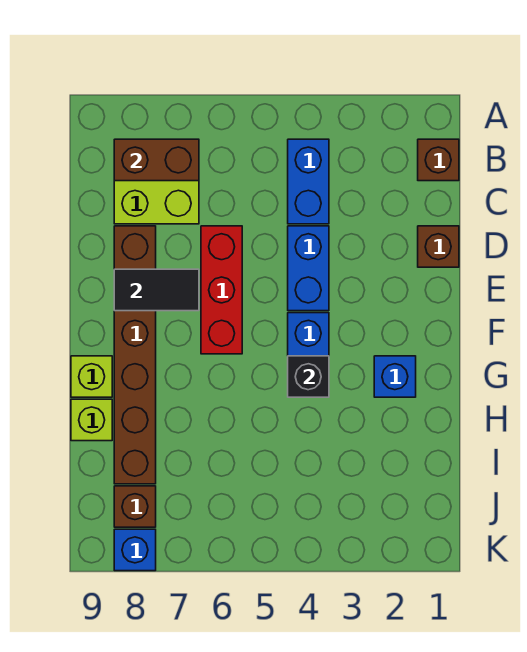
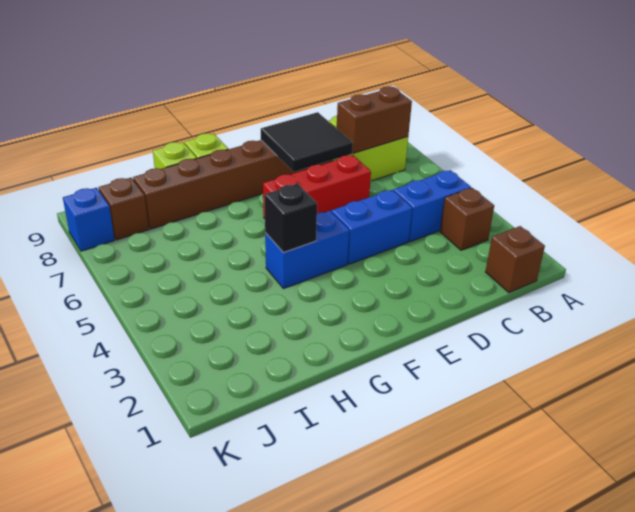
brown brick B7:B8 level 2 -> brown brick B7:C7 level 2
brown brick D1 level 1 -> brown brick B3 level 1
black tile E7:E8 level 2 -> black tile D7:E8 level 2
blue brick G2 level 1 -> none

